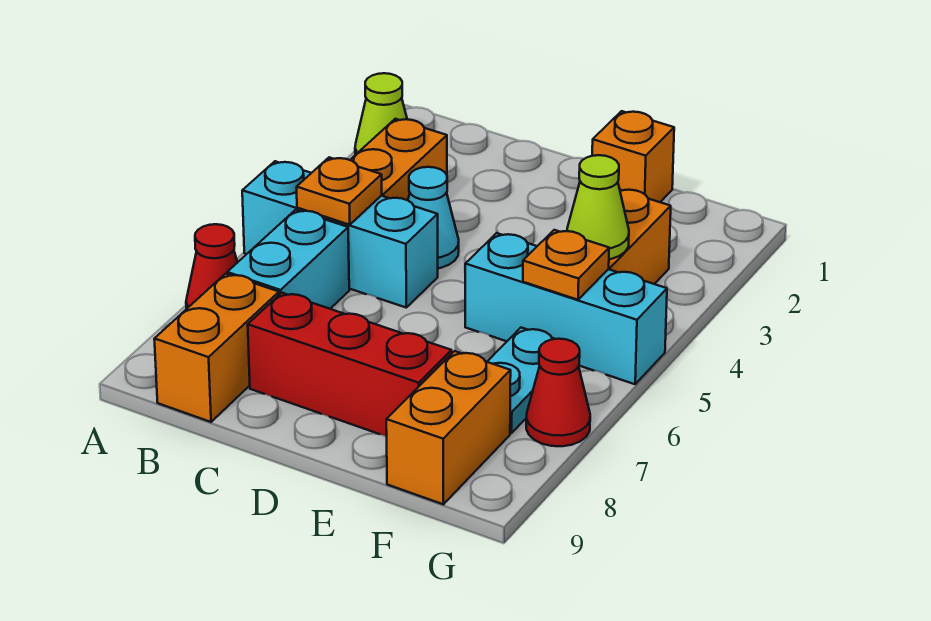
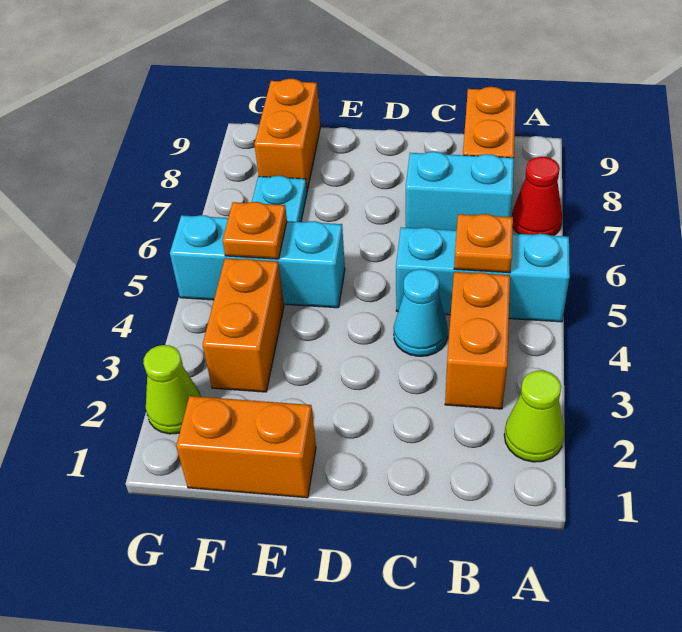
cyan brick B6:B7 level 1 -> cyan brick B7:C7 level 1
red brick C8:E8 level 1 -> none
orange brick E1 level 1 -> orange brick E1:F1 level 1
lime cone F4 level 2 -> lime cone G2 level 1
red cone G7 level 1 -> none

